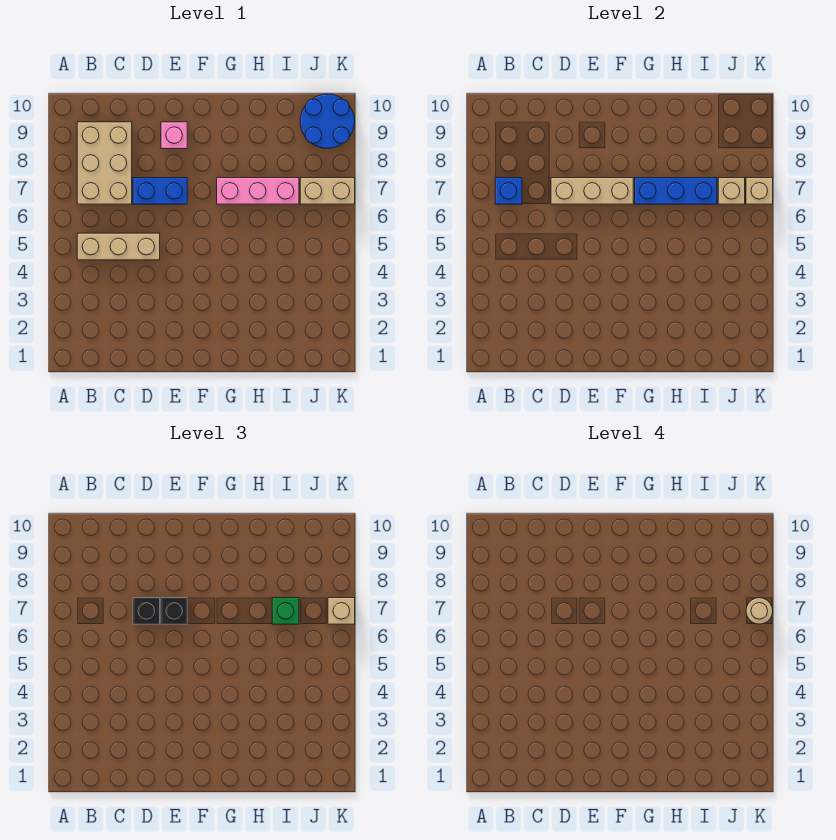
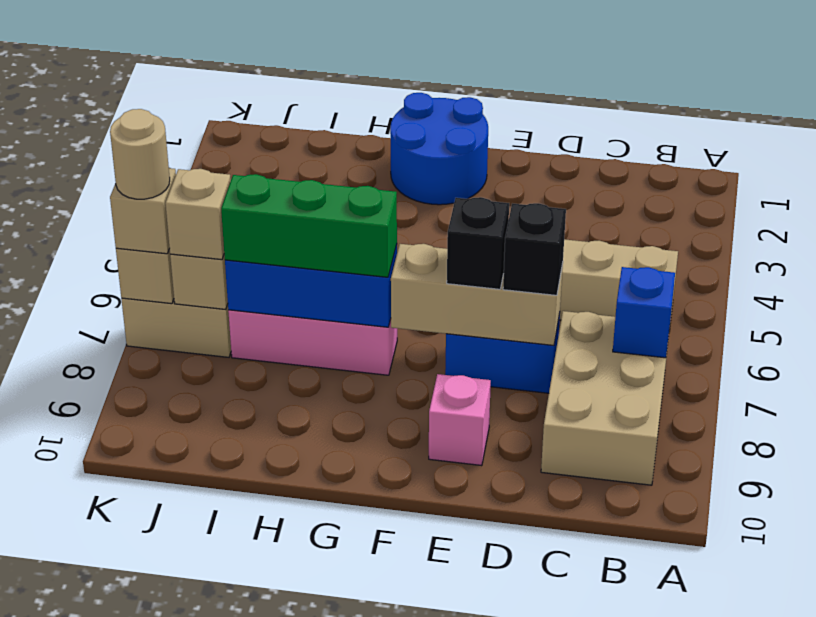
green brick I7 level 3 -> green brick G7:I7 level 3
none -> tan brick J7 level 3
blue round brick J9:K10 level 1 -> blue round brick F1:G2 level 1

